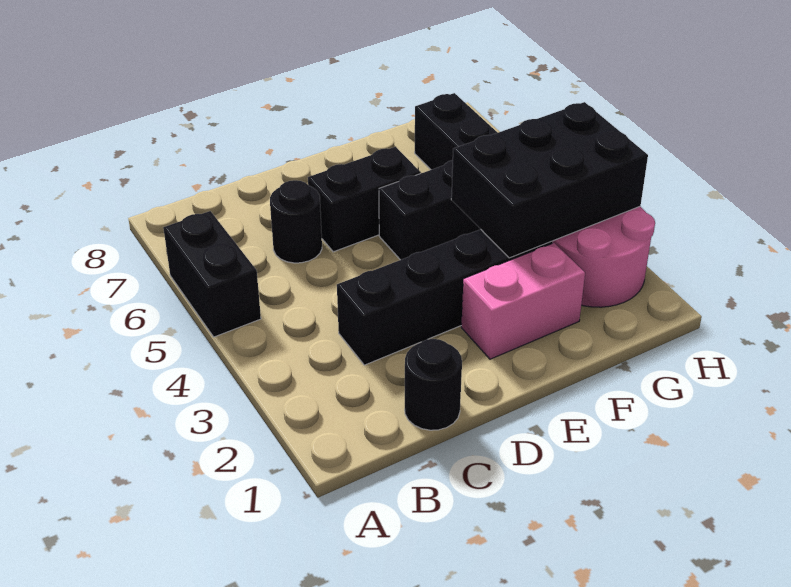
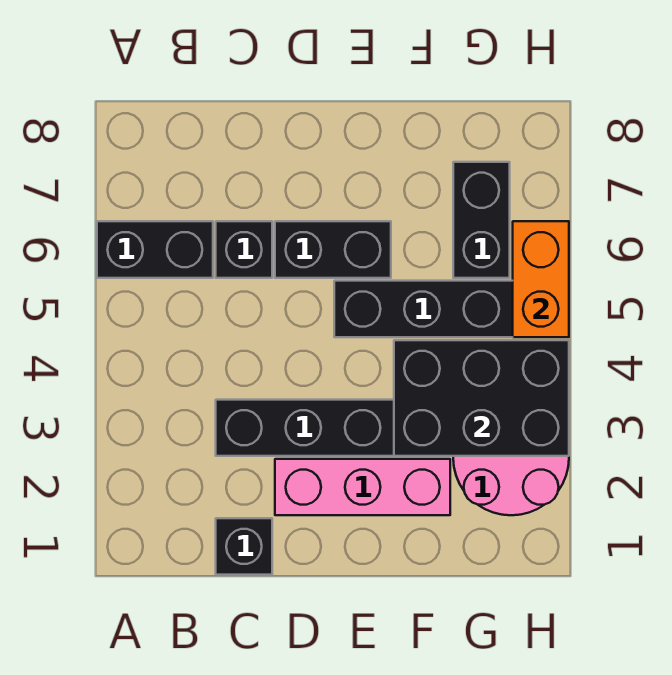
black brick A5:A6 level 1 -> black brick A6:B6 level 1
black round brick C1 level 1 -> black brick C1 level 1
black round brick C6 level 1 -> black brick C6 level 1
pink brick E2:F2 level 1 -> pink brick D2:F2 level 1
none -> orange brick H5:H6 level 2

